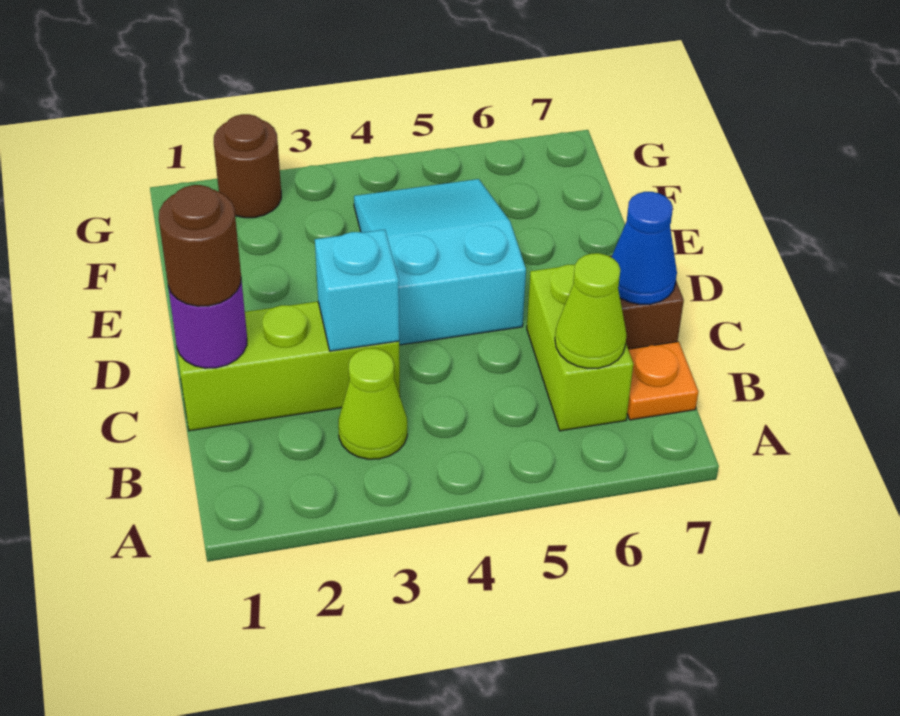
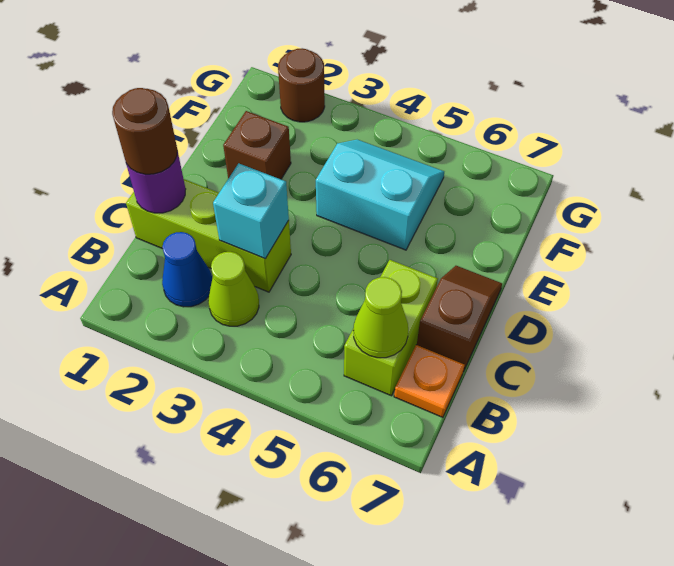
blue cone C7 level 2 -> blue cone B2 level 1
cyan slope D4:F5 level 1 top D -> cyan slope E4:F5 level 1 top E
none -> brown brick E2 level 1

